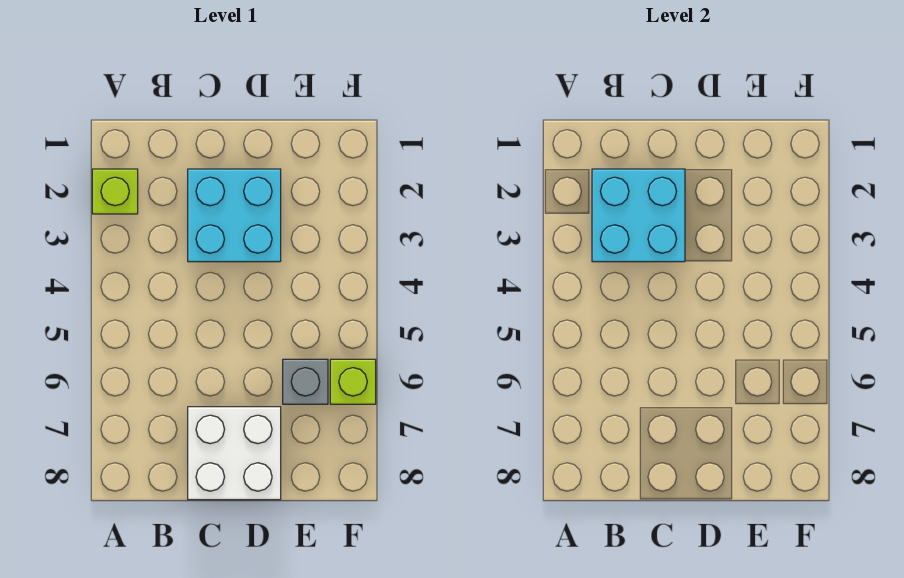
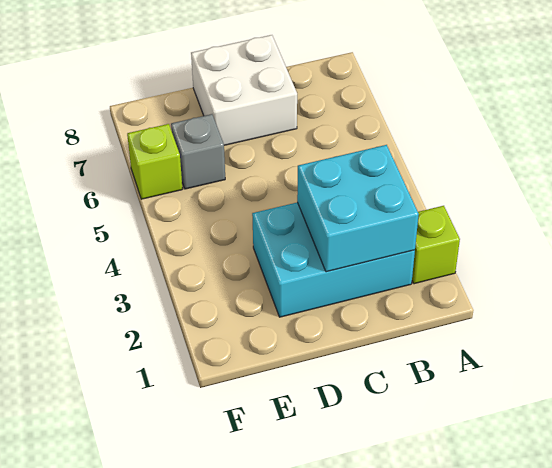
cyan brick C2:D3 level 1 -> cyan brick B2:D3 level 1

